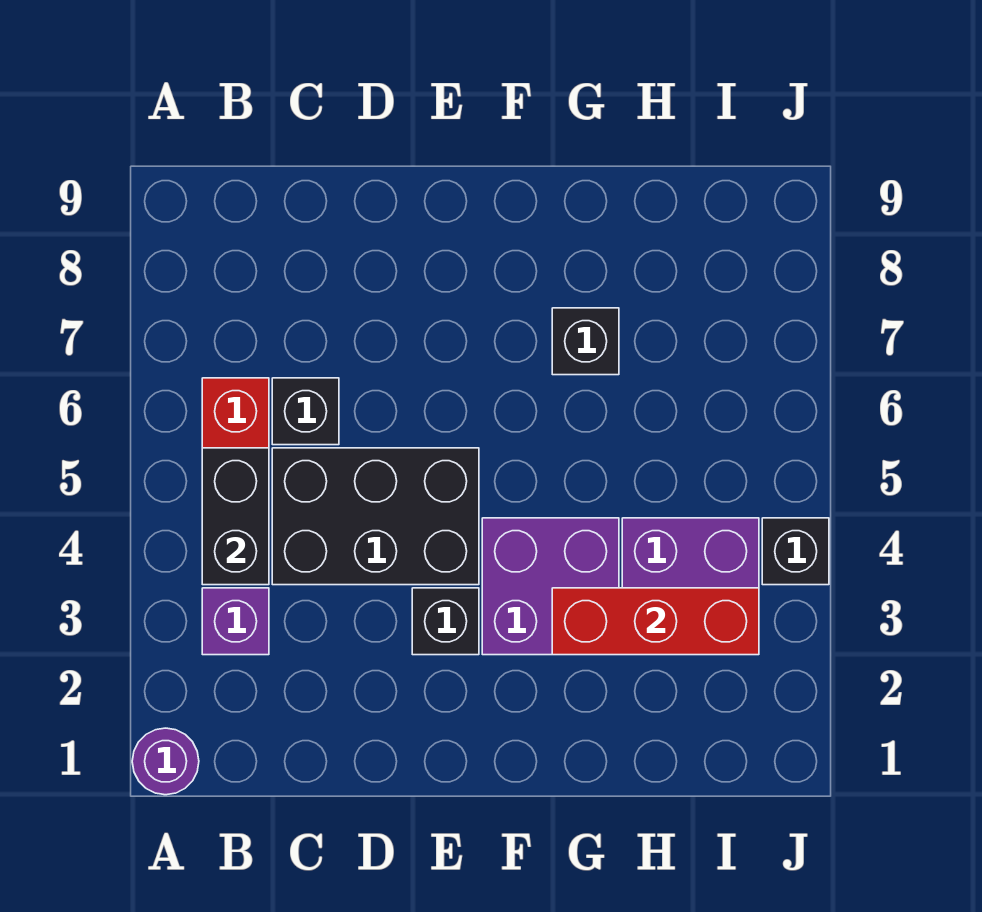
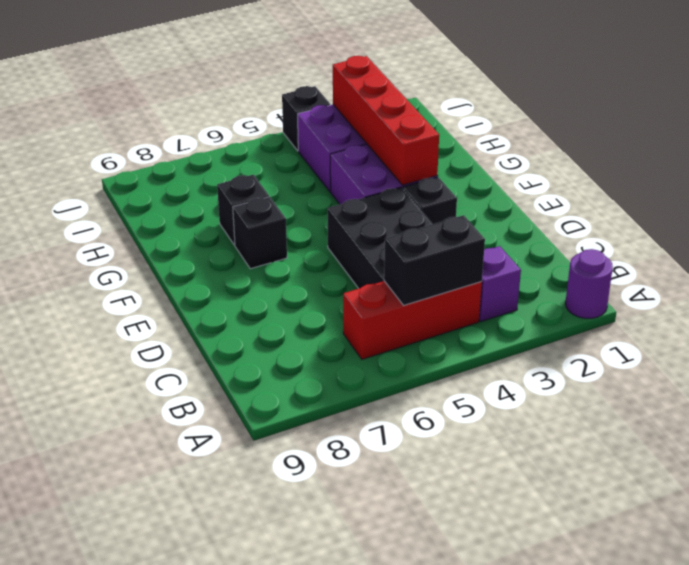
black brick C6 level 1 -> black brick F7 level 1
red brick G3:I3 level 2 -> red brick F3:I3 level 2

